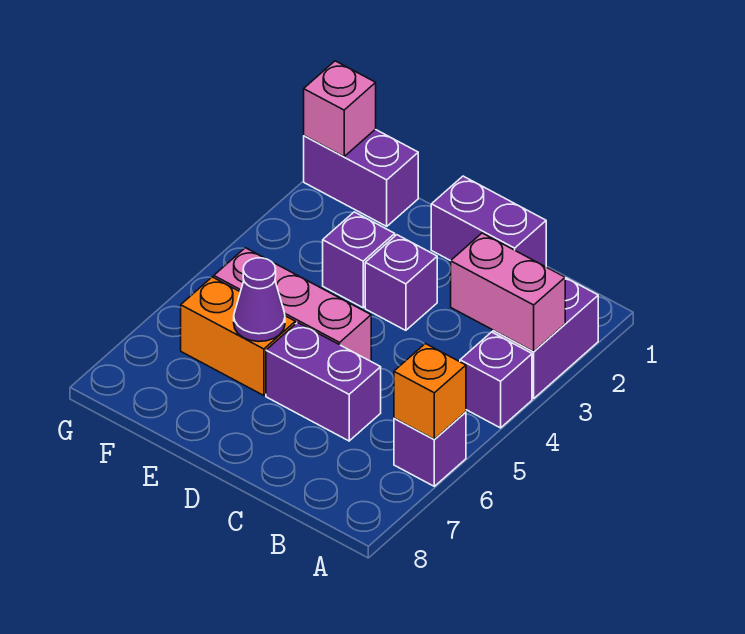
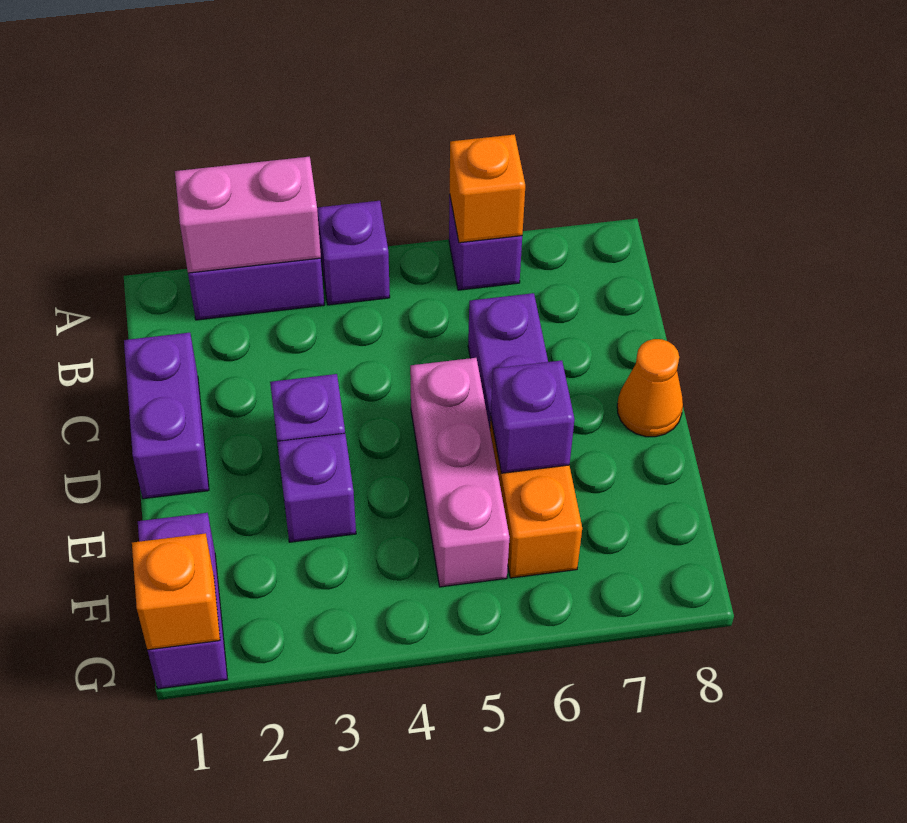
pink brick A3:B3 level 2 -> pink brick A2:A3 level 2
none -> orange cone D8 level 1
purple cone E6 level 2 -> purple brick E6 level 2
pink brick G1 level 2 -> orange brick G1 level 2

